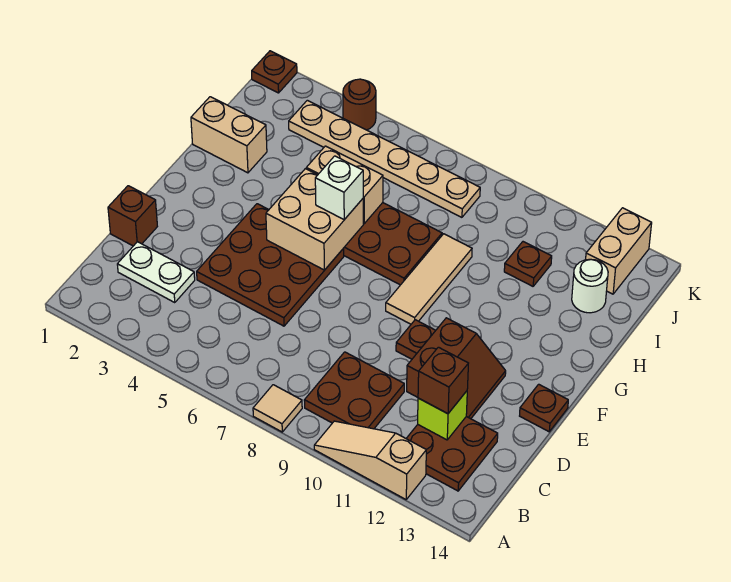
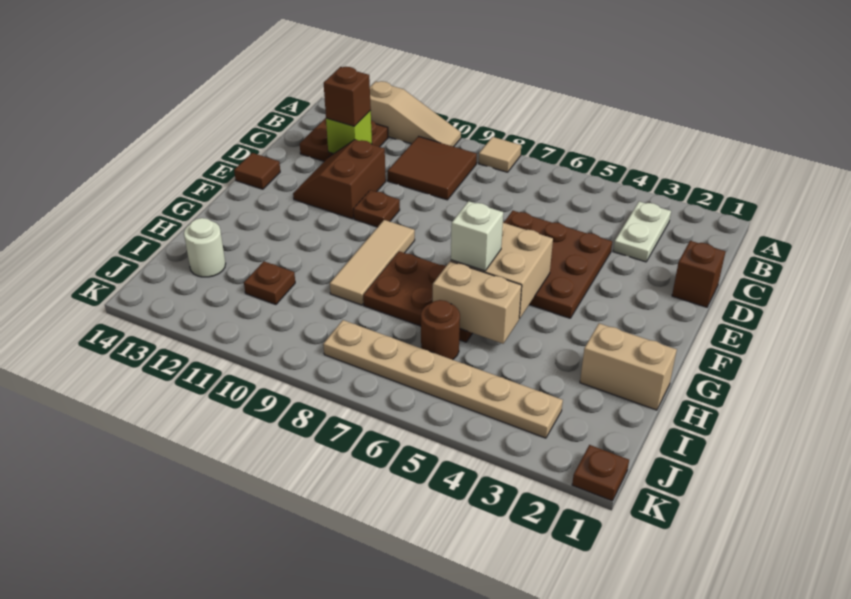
brown plate B9:C10 level 1 -> brown tile B9:C10 level 1
white plate C2:C3 level 1 -> white plate B3:C3 level 1
brown plate E14 level 1 -> brown tile E14 level 1
tan brick J13:K13 level 1 -> none
brown round brick K4 level 1 -> brown round brick I6 level 1

